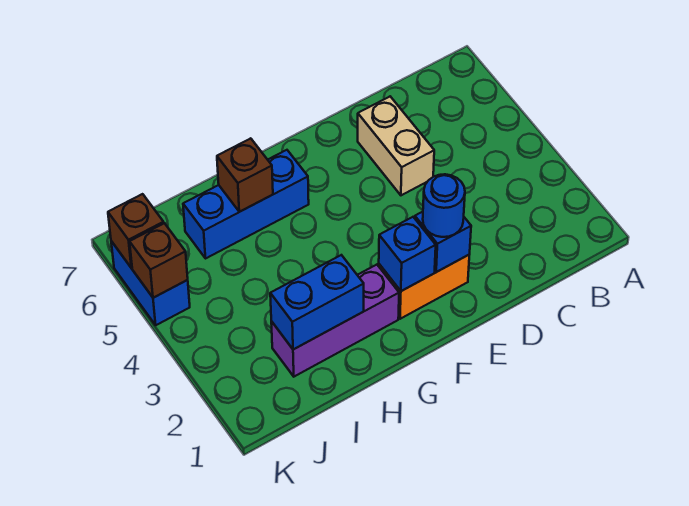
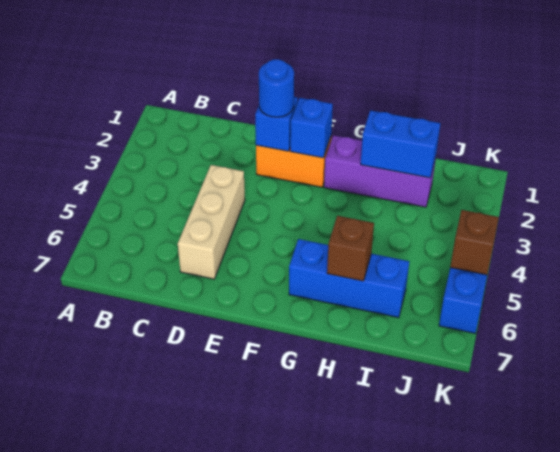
tan brick D5:D6 level 1 -> tan brick D4:D6 level 1
brown brick K6 level 2 -> none

